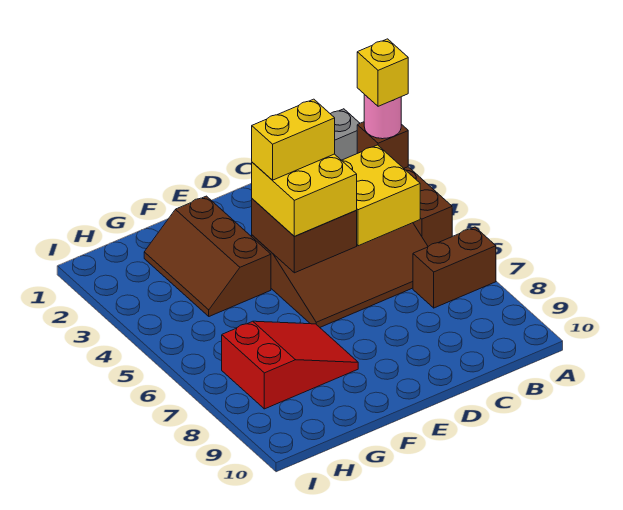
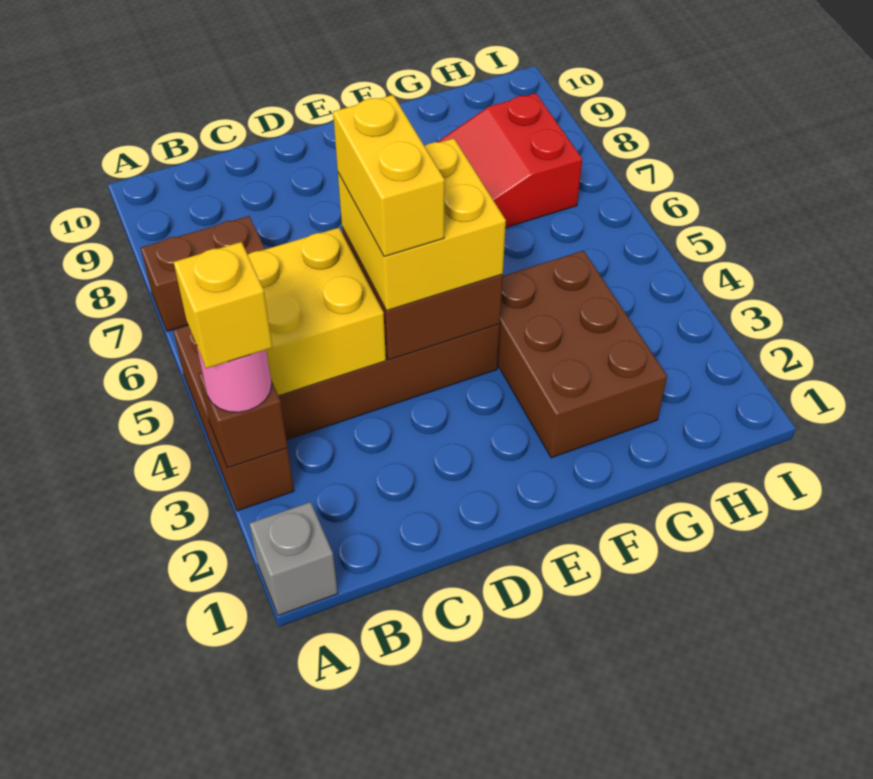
yellow brick D4:E4 level 4 -> yellow brick D4:D5 level 4
brown slope F2:G4 level 1 top F -> brown brick F2:G4 level 1

